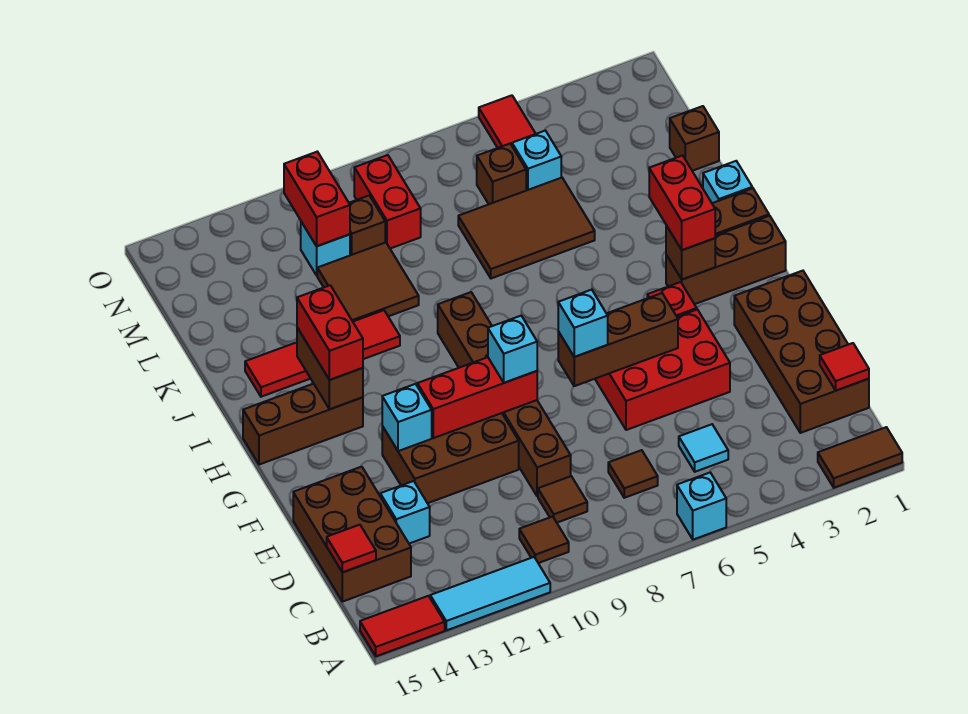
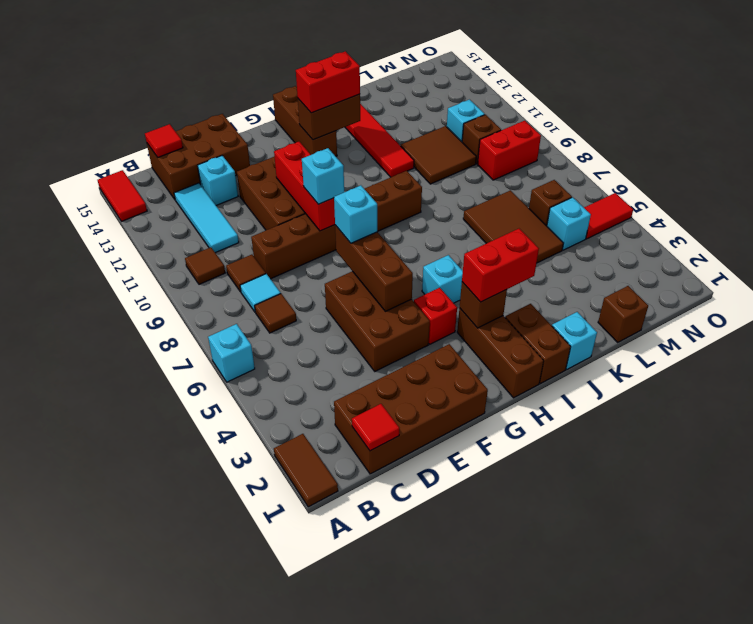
cyan tile A11:A13 level 1 -> cyan tile C11:C13 level 1
cyan tile C5 level 1 -> cyan tile C8 level 1
red brick E4:F6 level 1 -> brown brick E4:F6 level 1
cyan brick F12 level 2 -> cyan brick H5 level 1
red brick M11:N11 level 2 -> none

